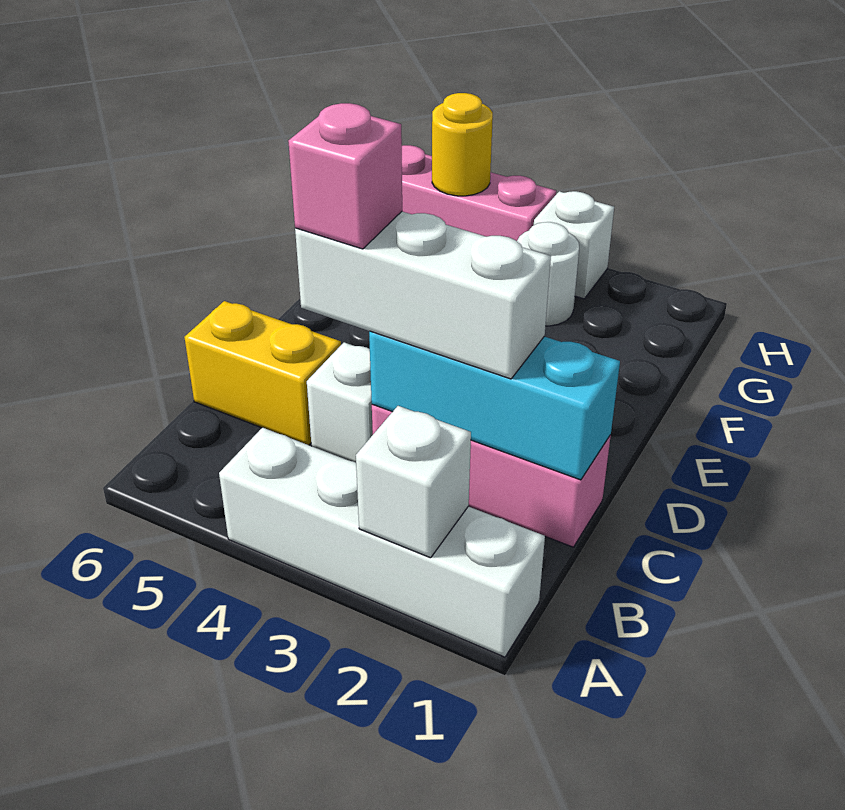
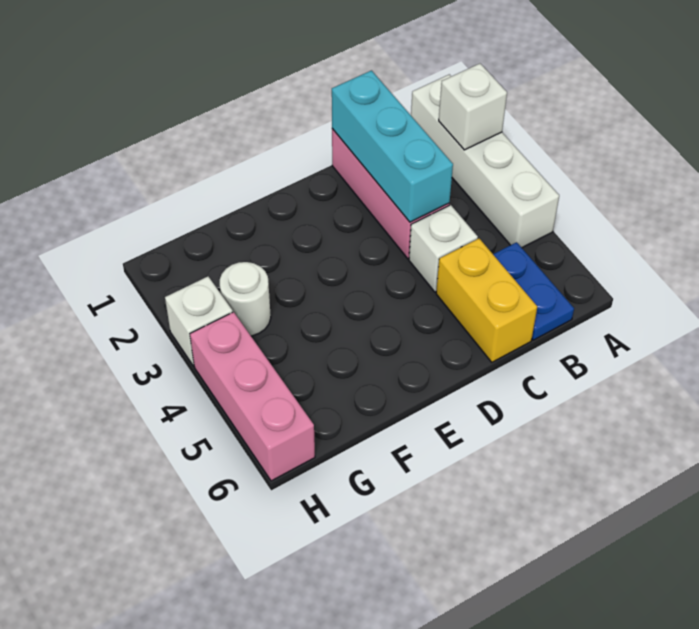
none -> blue plate B5:B6 level 1
white brick C2:C4 level 3 -> none
pink brick C4 level 4 -> none
yellow round brick H5 level 2 -> none

